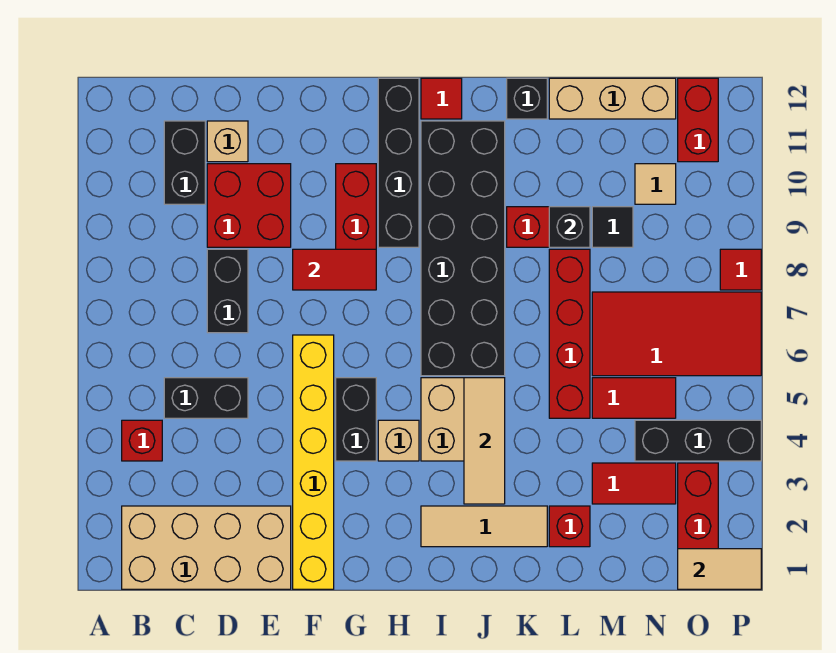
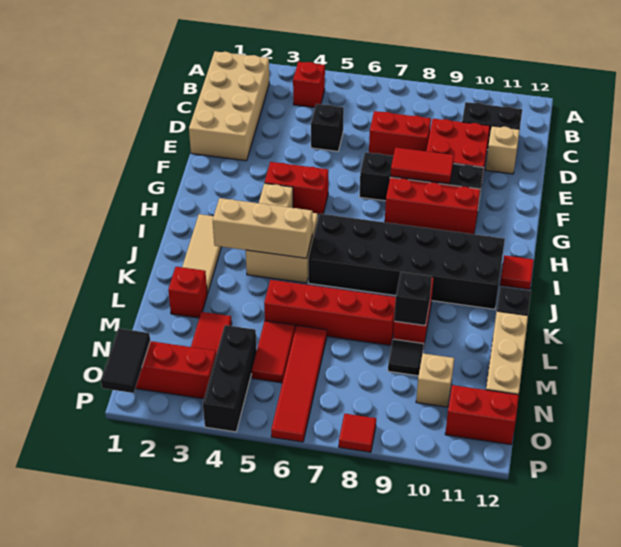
black brick C5:D5 level 1 -> black brick D5 level 1
black brick D7:D8 level 1 -> red brick D7:D8 level 1
yellow brick F1:F6 level 1 -> none
red tile F8:G8 level 2 -> red tile F8:F9 level 2
black brick G4:G5 level 1 -> red brick G4:G5 level 1
black brick H9:H12 level 1 -> black brick F7:F10 level 1
tan tile J3:J5 level 2 -> tan brick J3:J5 level 2
red tile M6:P7 level 1 -> red tile M6:P6 level 1
tan tile N10 level 1 -> tan brick N10 level 1
tan tile O1:P1 level 2 -> black tile O1:P1 level 2

